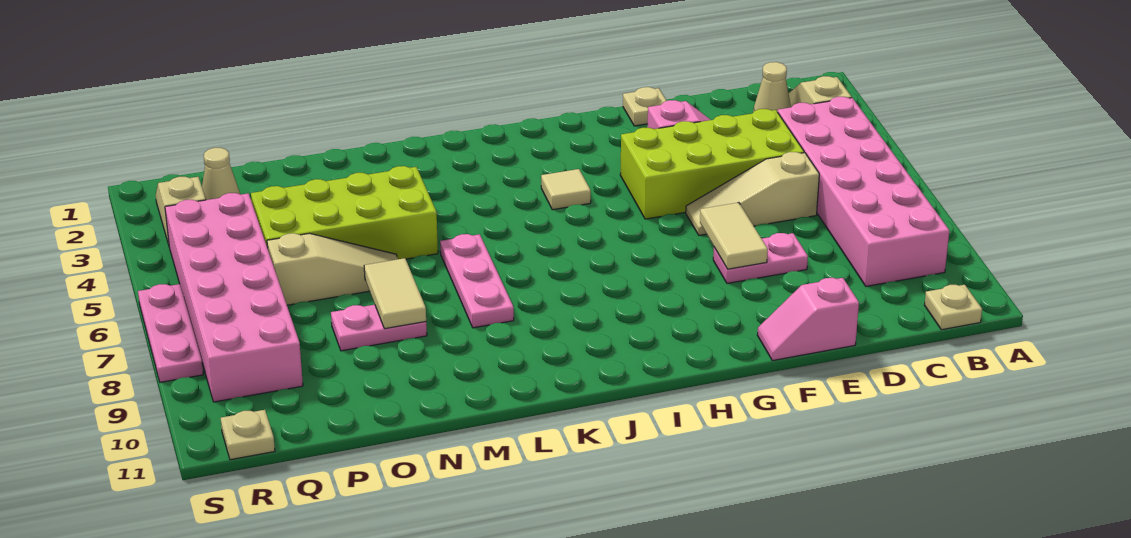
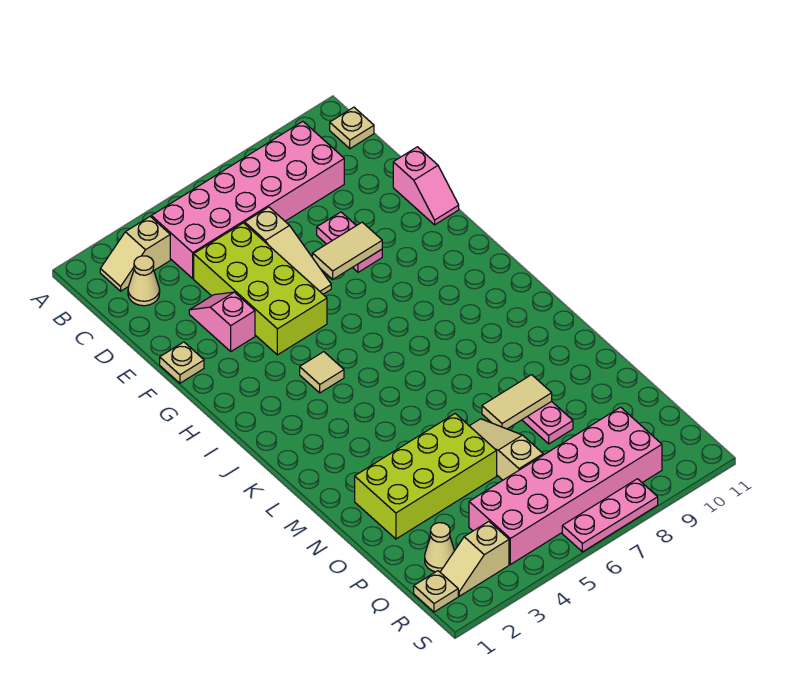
pink plate L6:L8 level 1 -> none
lime brick M4:P5 level 1 -> lime brick N2:O5 level 1
tan plate R11 level 1 -> tan plate R1 level 1

